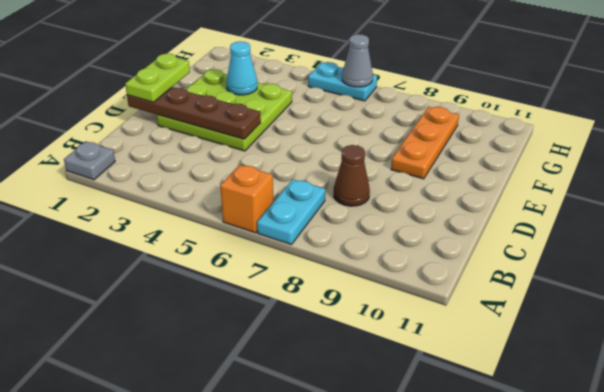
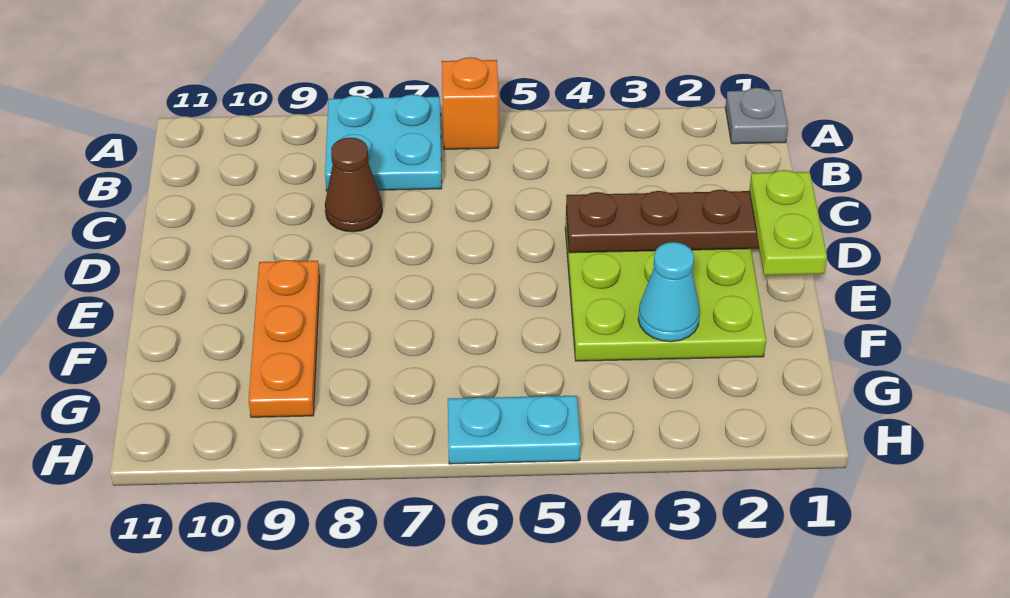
cyan plate A7:B7 level 1 -> cyan plate A7:B8 level 1
grey cone H6 level 2 -> none

